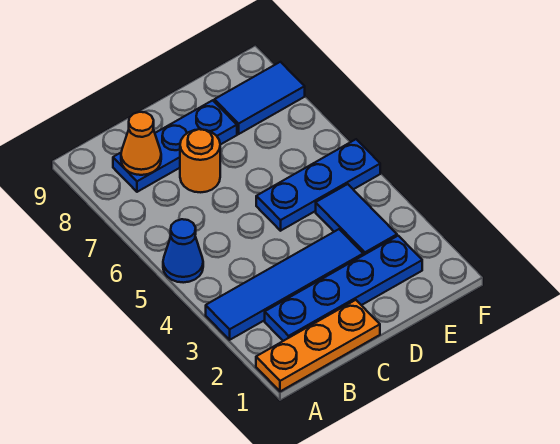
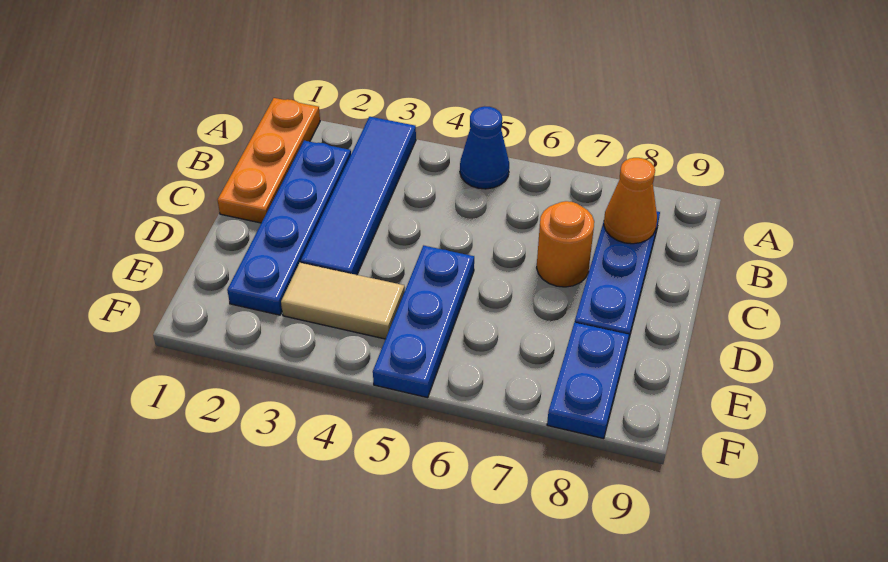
blue tile E3:E4 level 1 -> tan tile E3:E4 level 1
blue tile E8:F8 level 1 -> blue plate E8:F8 level 1

